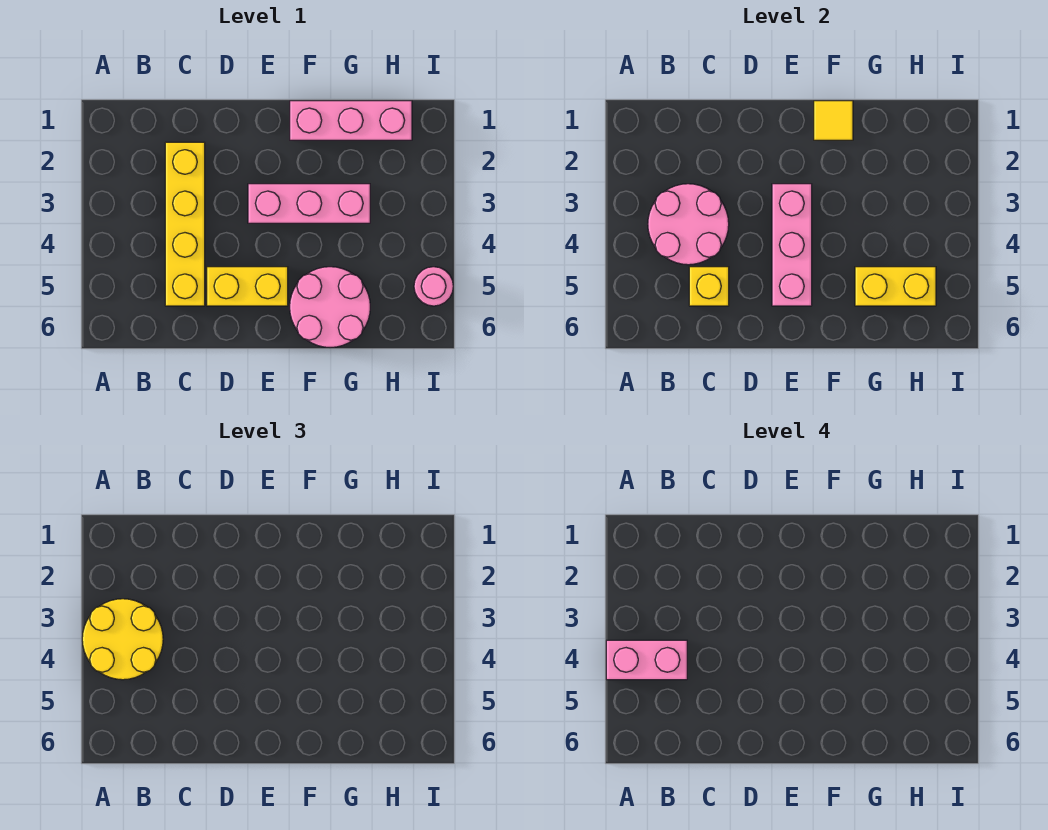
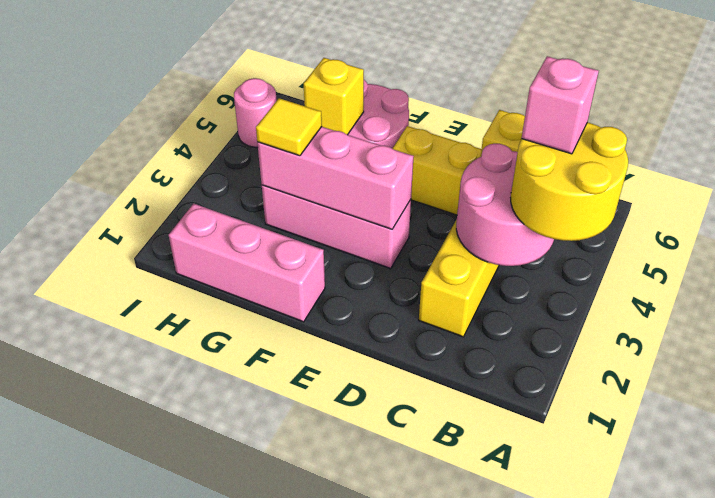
pink brick A4:B4 level 4 -> pink brick B4 level 4
pink brick E3:E5 level 2 -> pink brick E3:G3 level 2
yellow tile F1 level 2 -> yellow tile G3 level 3
yellow brick G5:H5 level 2 -> yellow brick G5 level 2

